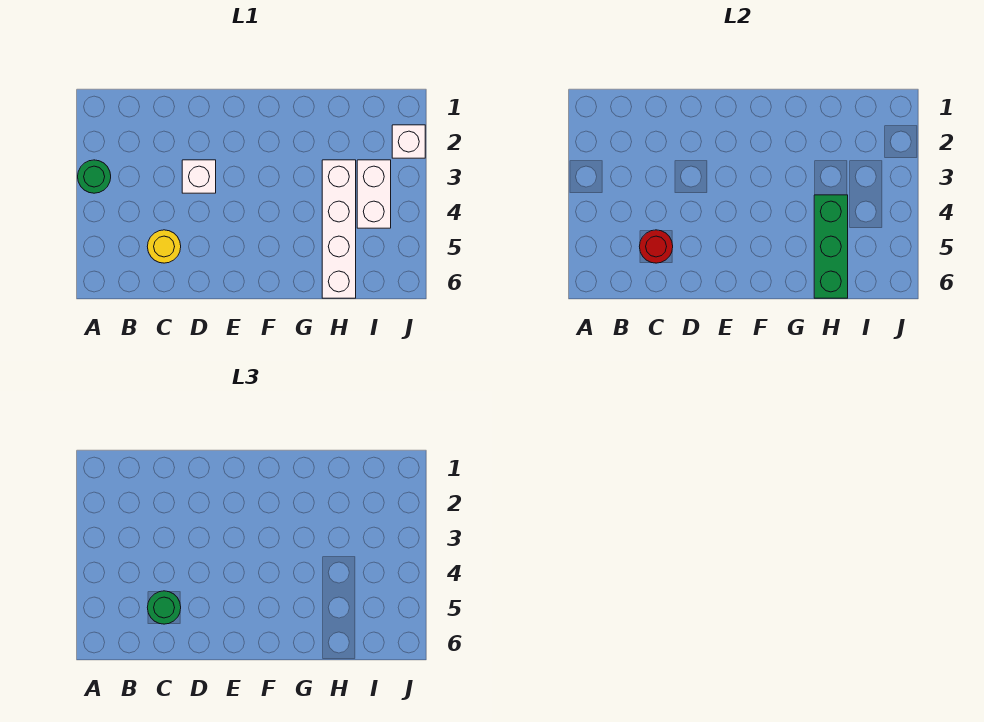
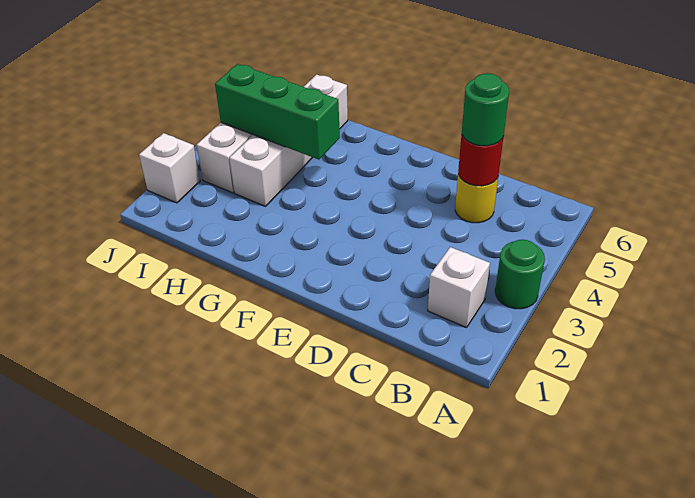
white brick D3 level 1 -> white brick B2 level 1
green brick H4:H6 level 2 -> green brick G4:I4 level 2

